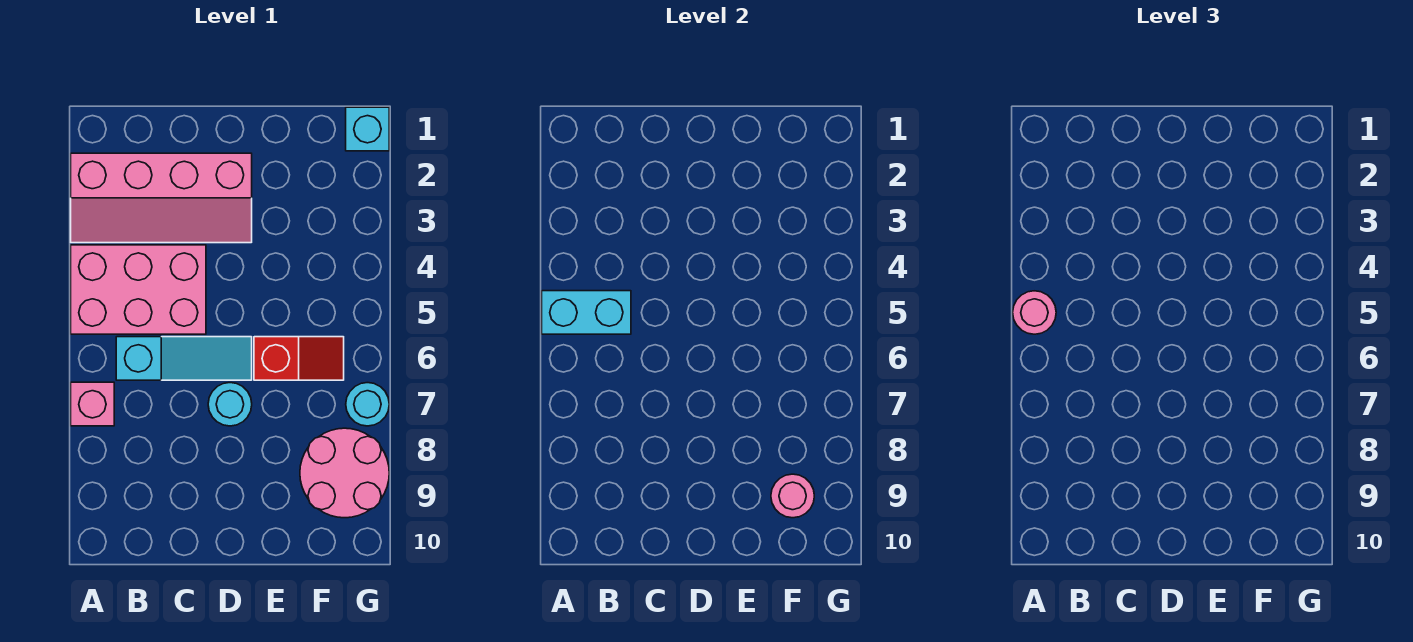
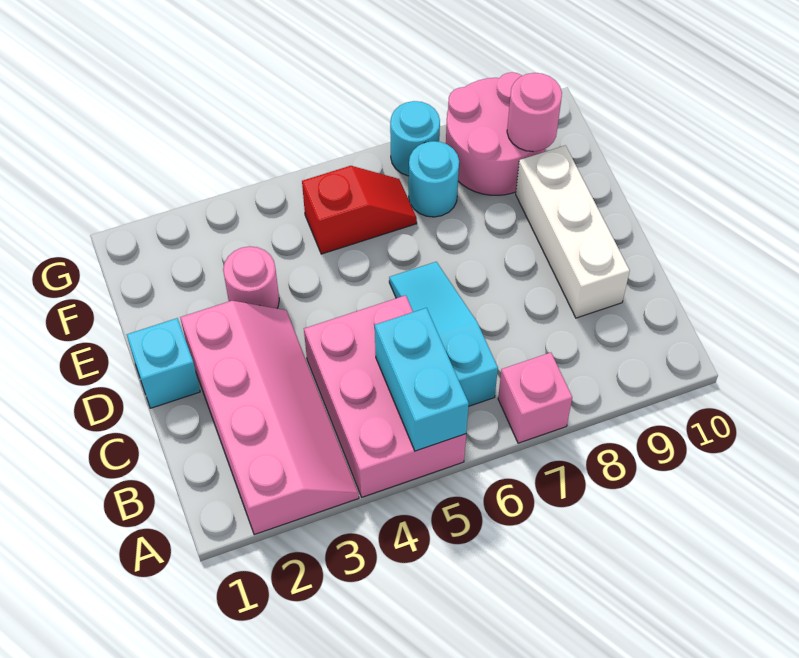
pink round brick A5 level 3 -> pink round brick E3 level 1
none -> white brick C9:E9 level 1
cyan round brick D7 level 1 -> cyan round brick F7 level 1
red slope E6:F6 level 1 top E -> red slope F5:F6 level 1 top 5
cyan brick G1 level 1 -> cyan brick D1 level 1

